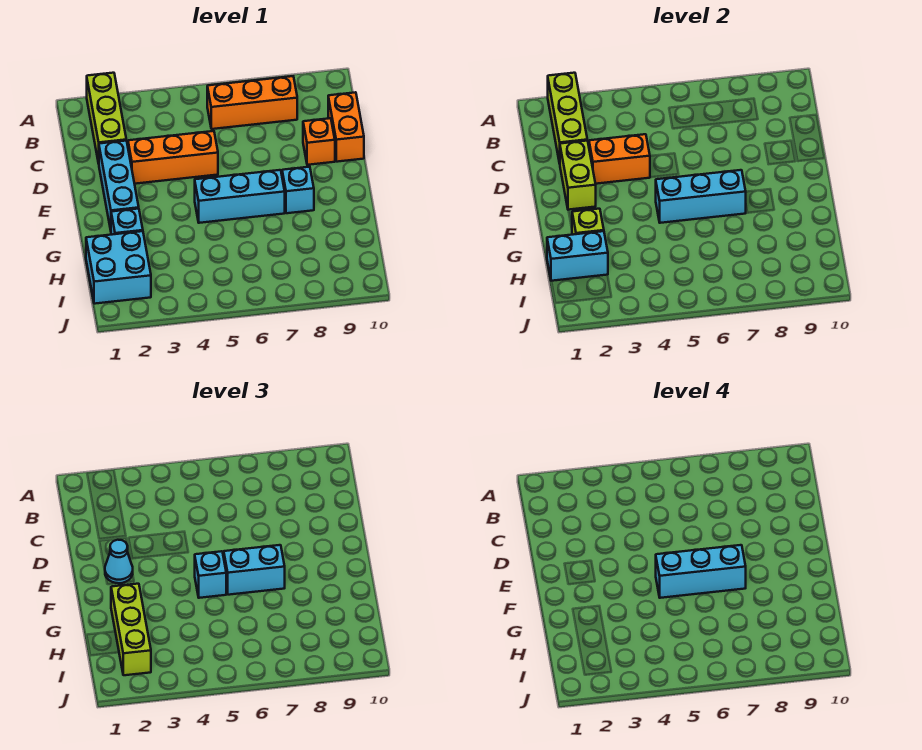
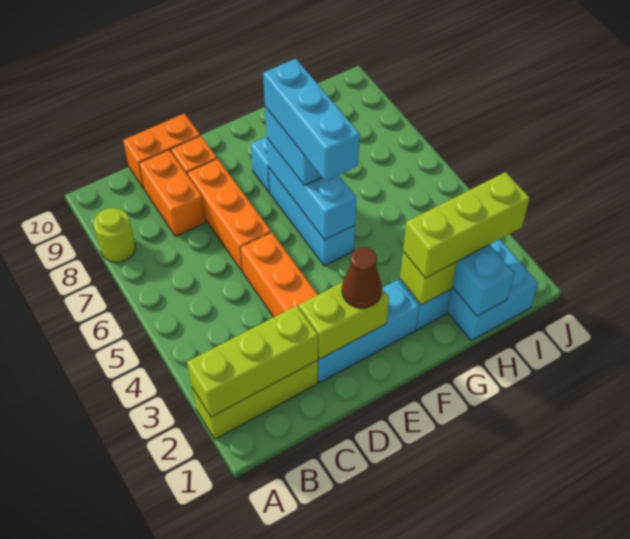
none -> lime round brick A8 level 1
orange brick B6:B8 level 1 -> orange brick D6:D8 level 1
orange brick D3:D4 level 2 -> orange brick C8:C9 level 1
cyan cone E2 level 3 -> brown cone E2 level 3
cyan brick F5 level 3 -> none

